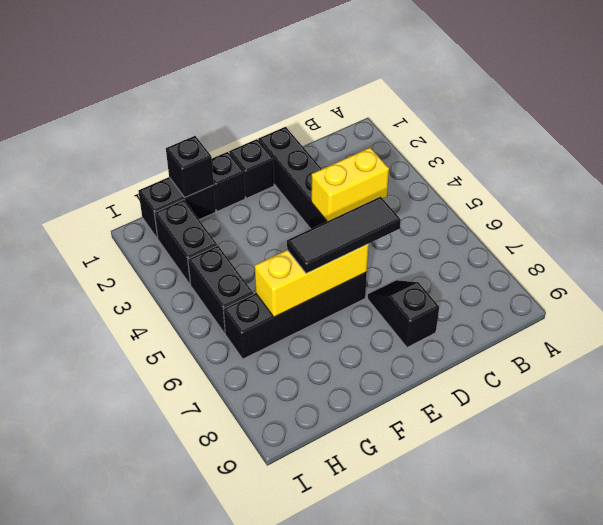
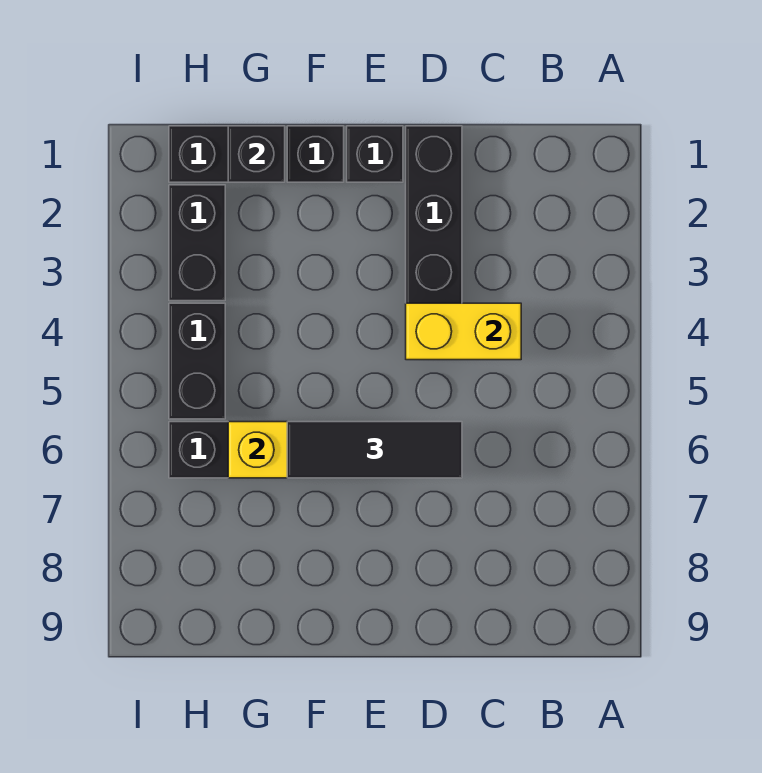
black slope D7:D8 level 1 top 8 -> none

